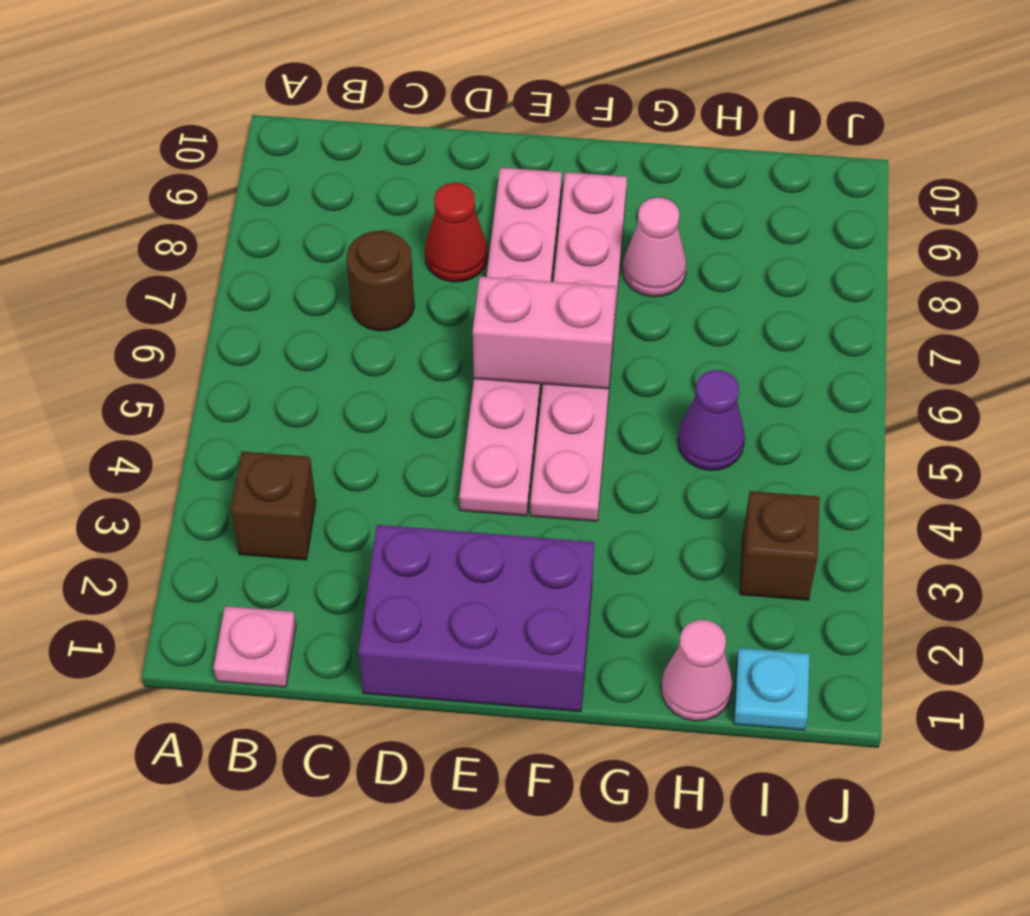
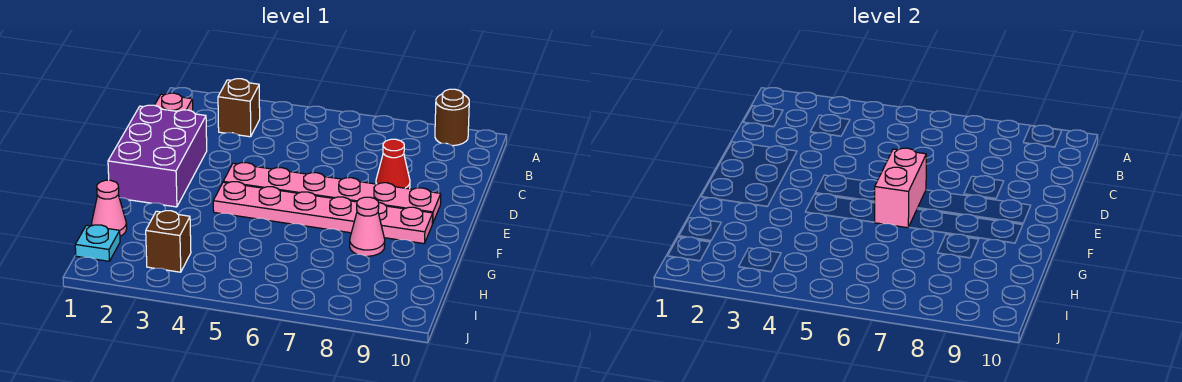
brown round brick C7 level 1 -> brown round brick A9 level 1
purple cone H5 level 1 -> none

